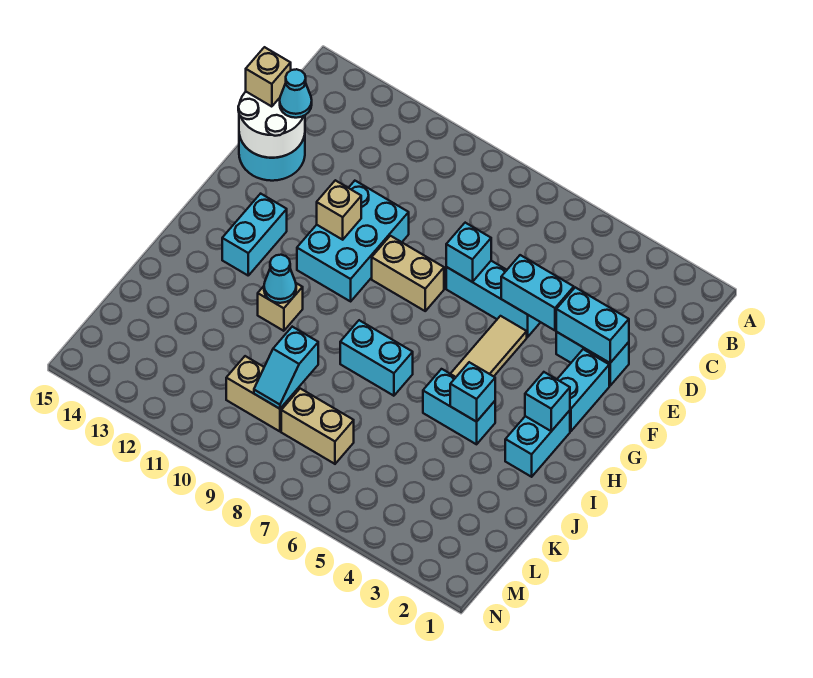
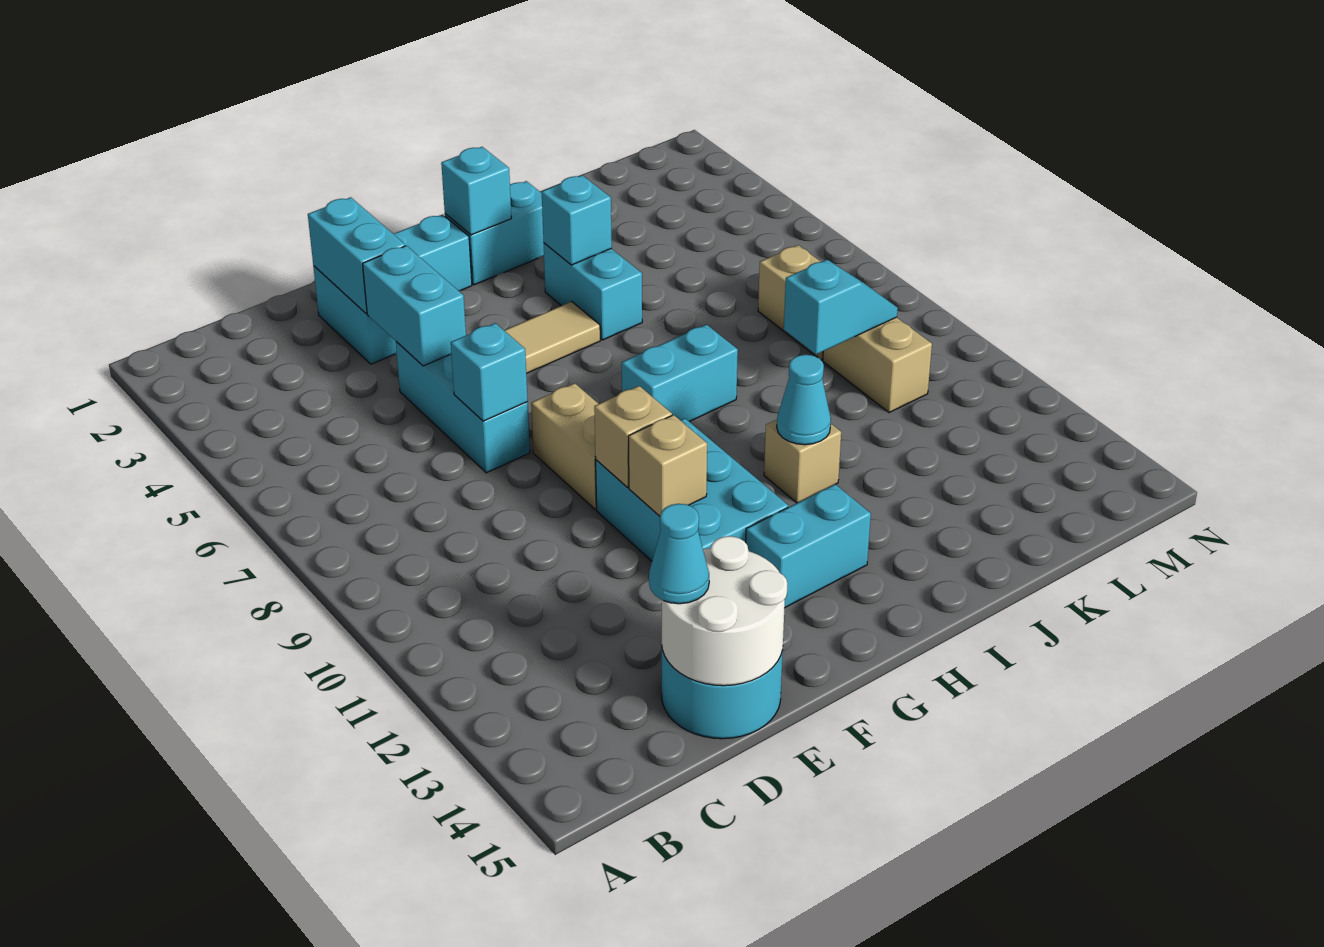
tan brick D15 level 3 -> tan brick F10 level 2
cyan brick E10:G11 level 1 -> cyan brick F10:G12 level 1
cyan brick I7:I8 level 1 -> cyan brick H8:I8 level 1

